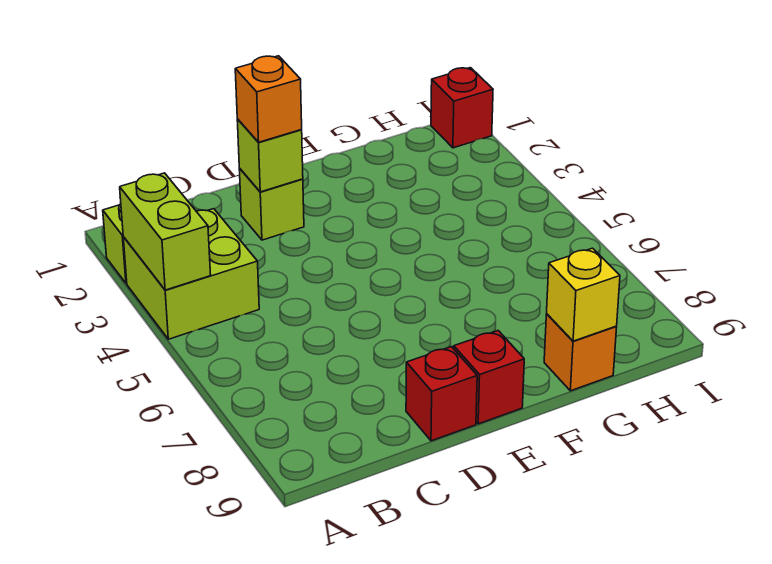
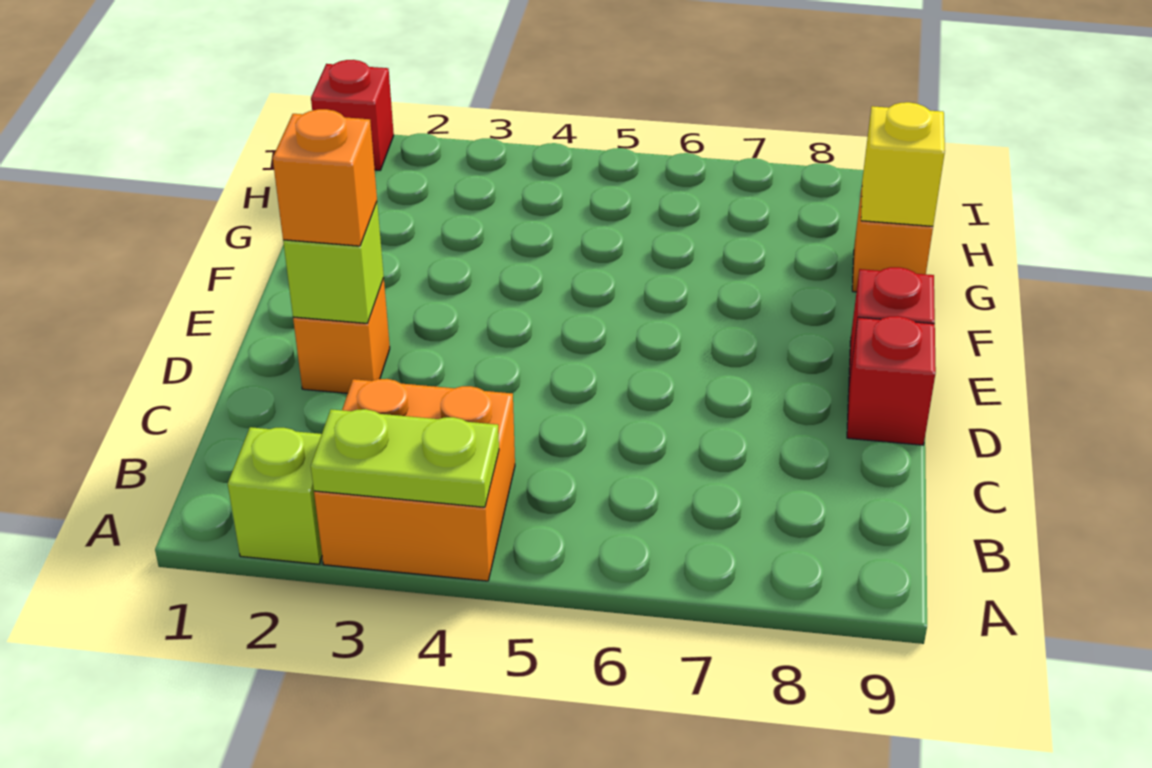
lime brick A3:B4 level 1 -> orange brick A3:B4 level 1
lime brick A3:A4 level 2 -> lime plate A3:A4 level 2
lime brick D2 level 1 -> orange brick D2 level 1

